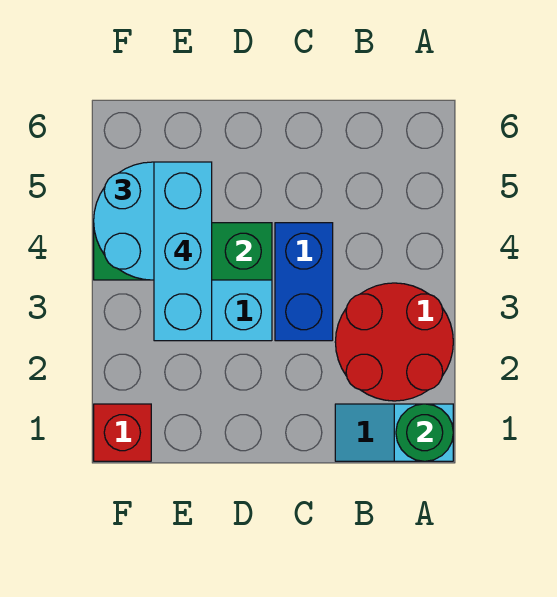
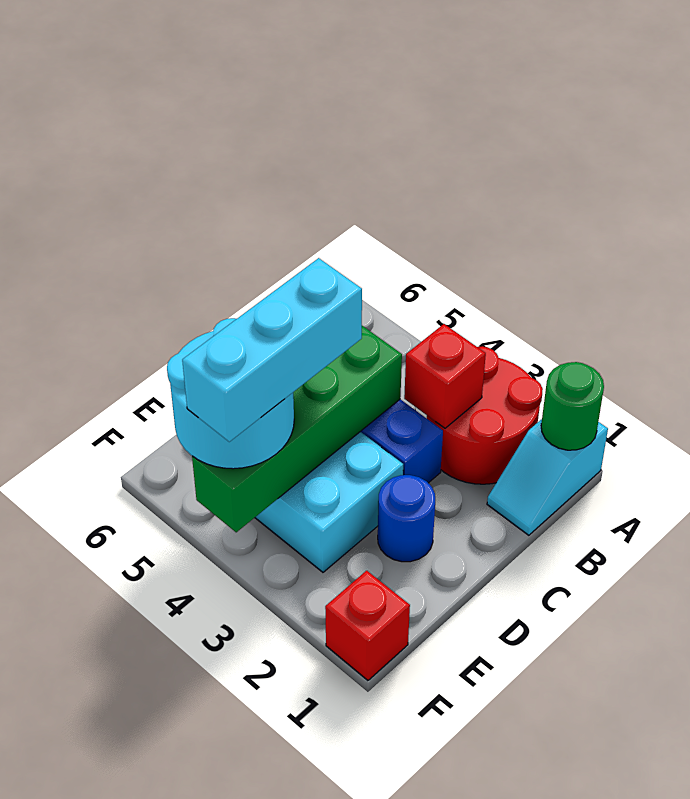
none -> red brick B3 level 2
none -> blue round brick D2 level 1
green brick D4:F4 level 2 -> green brick C4:F4 level 2
cyan brick E3:E5 level 4 -> cyan brick D4:F4 level 4

